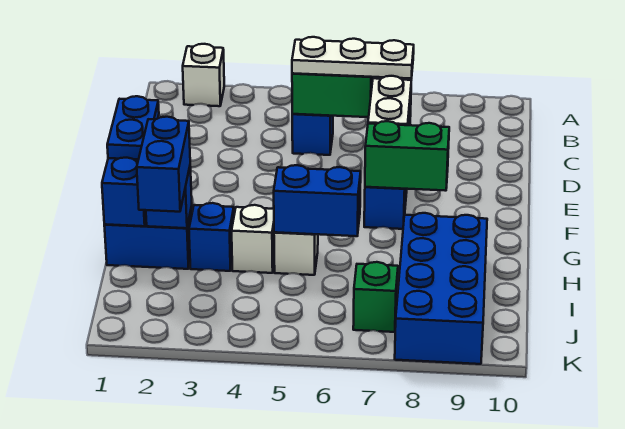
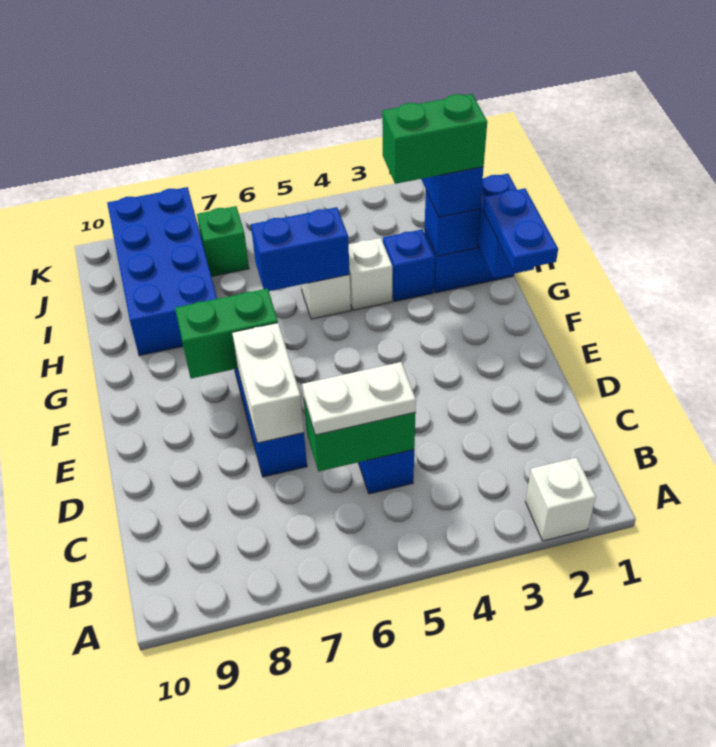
white plate C5:C7 level 3 -> white plate C5:C6 level 3
none -> green brick H2:H3 level 4

